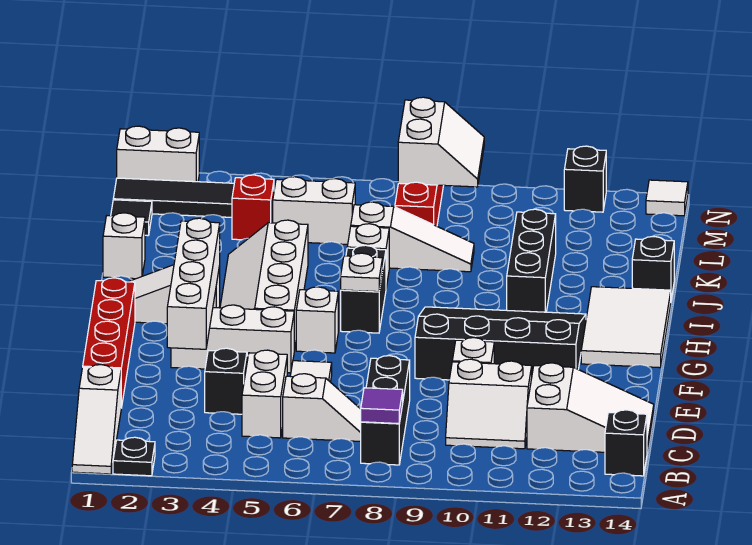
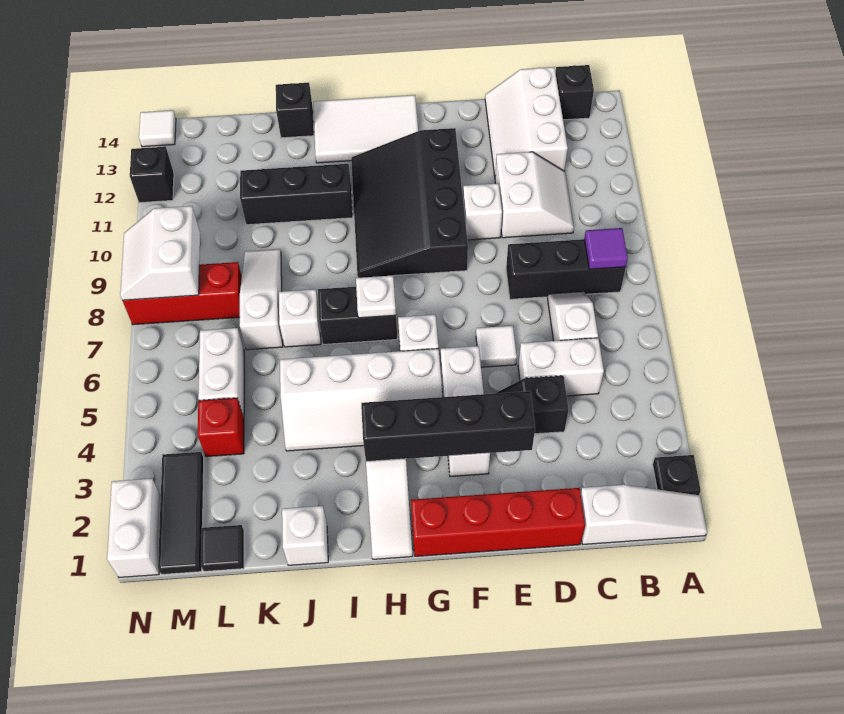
white slope C12:D14 level 1 top 12 -> white slope C12:D14 level 1 top C
white brick E3:H3 level 2 -> black brick E3:H3 level 2
white slope M8:N9 level 2 top 8 -> white slope M8:N9 level 2 top M

